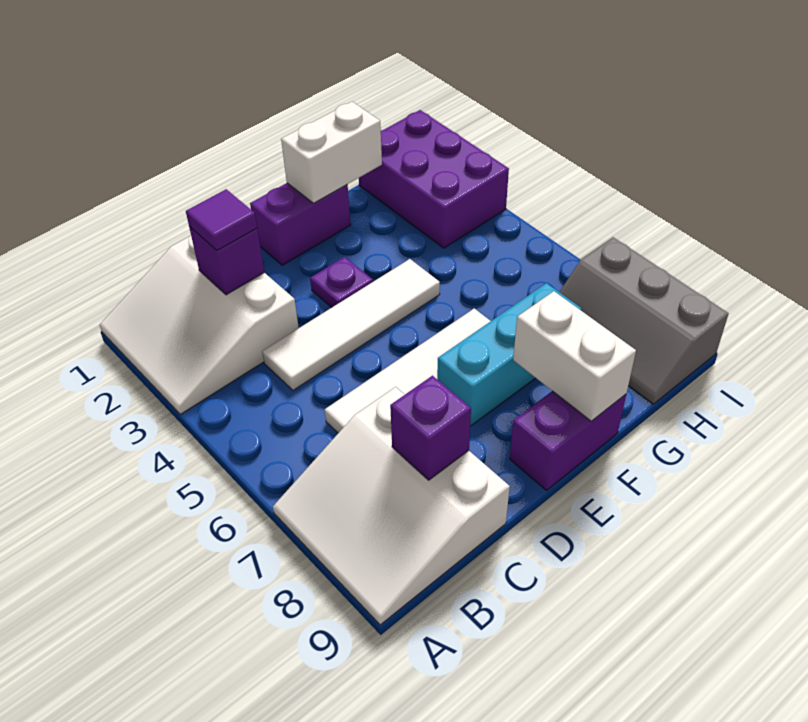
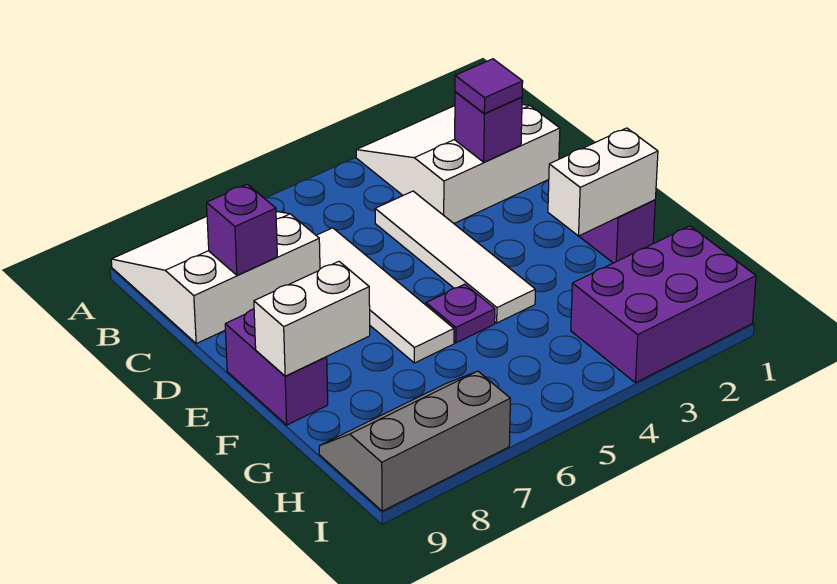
purple plate E3 level 1 -> purple plate F5 level 1
cyan brick E7:G7 level 1 -> none
white brick F1:G1 level 2 -> white brick F1:F2 level 2

